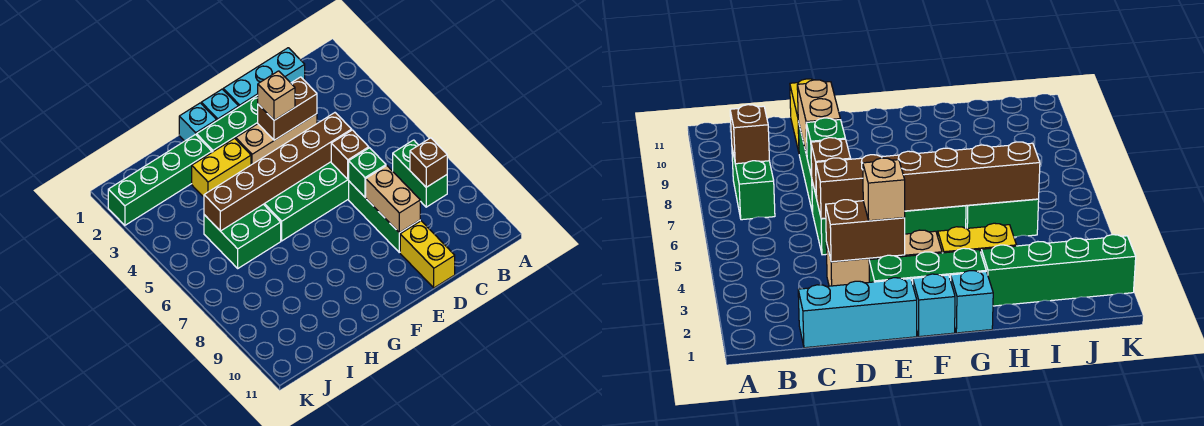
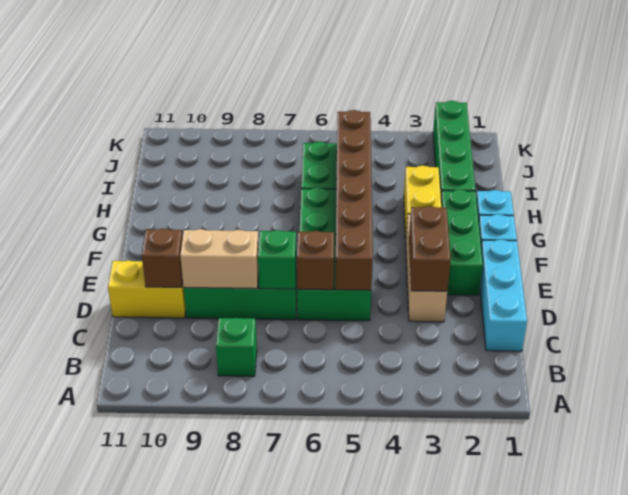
green brick B7:B8 level 1 -> green brick B8 level 1
brown brick B8 level 2 -> brown brick D10 level 2
tan brick E3 level 3 -> none

